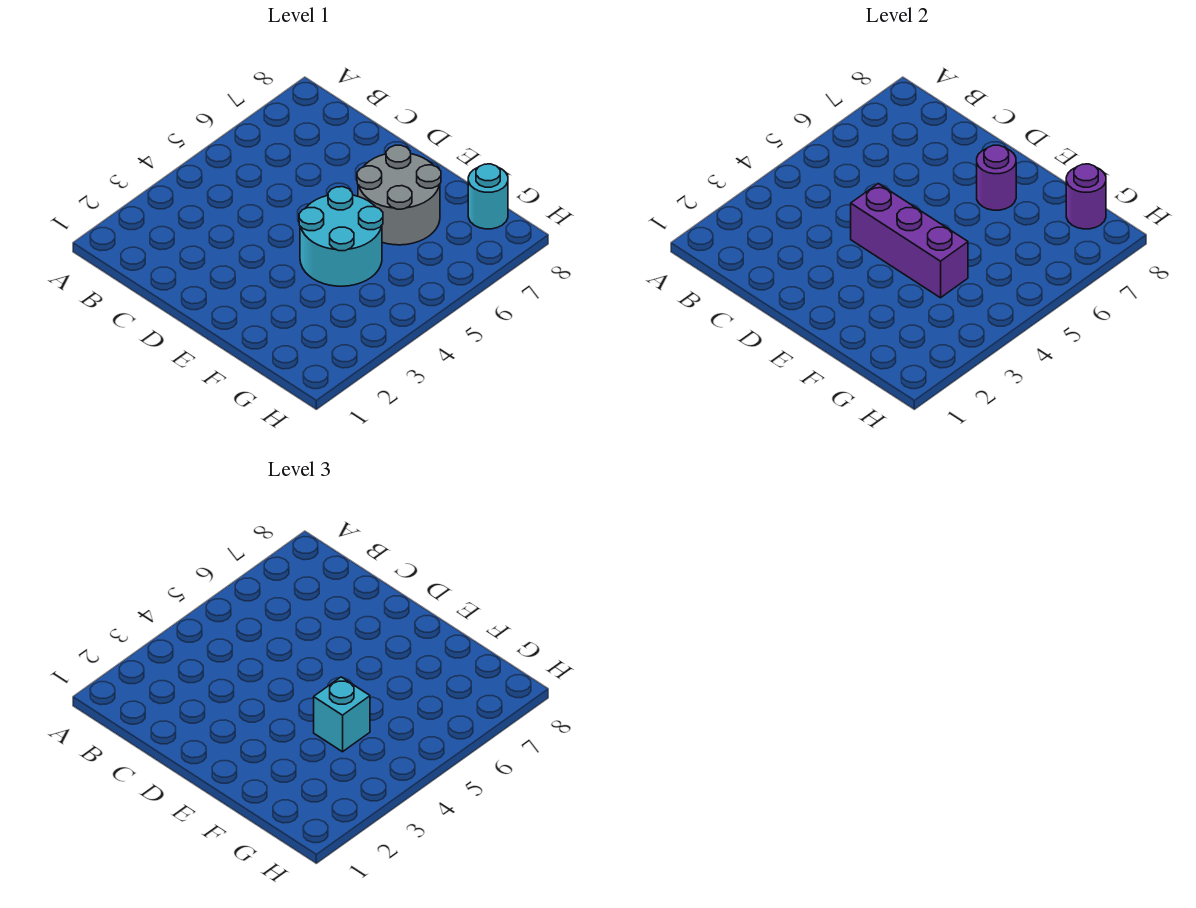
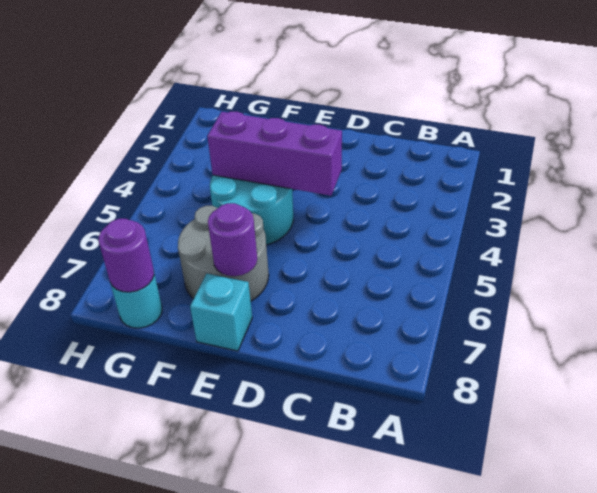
cyan brick F4 level 3 -> cyan brick E8 level 1

